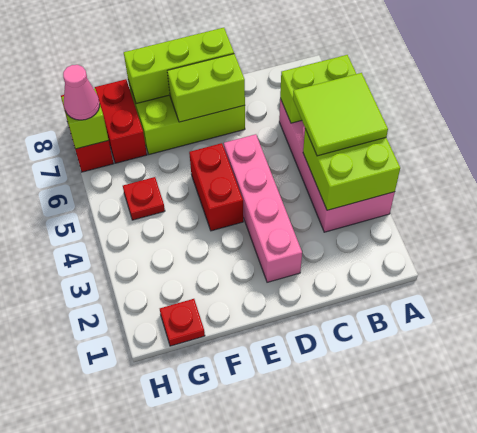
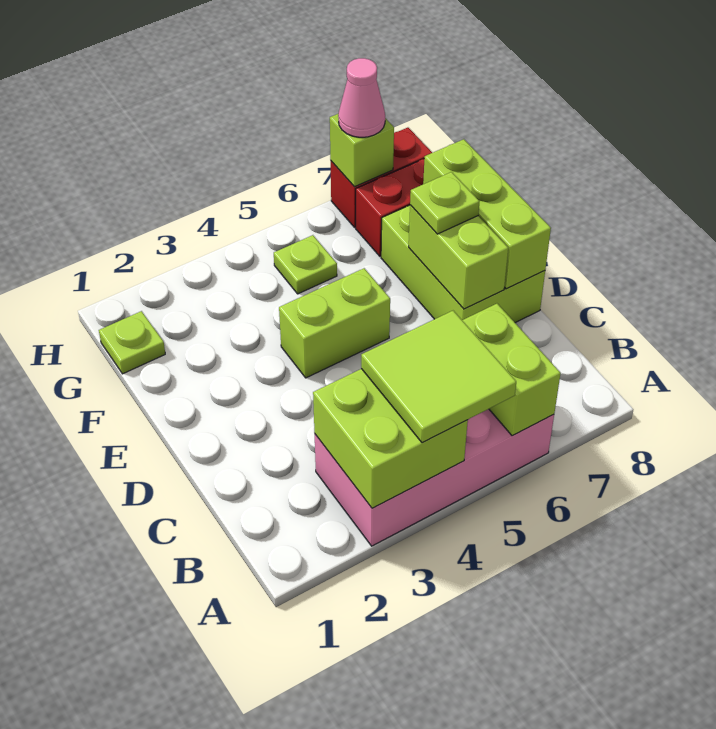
pink brick D2:D5 level 1 -> none
red brick E4:E5 level 1 -> lime brick E4:E5 level 1
none -> lime plate E7 level 3
red plate G1 level 1 -> lime plate G1 level 1
red plate G5 level 1 -> lime plate G5 level 1

